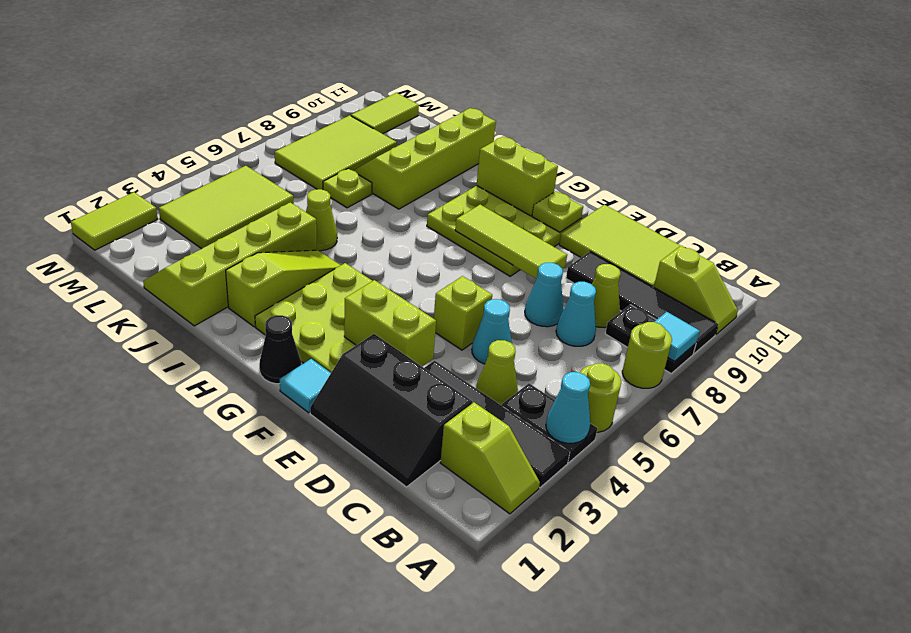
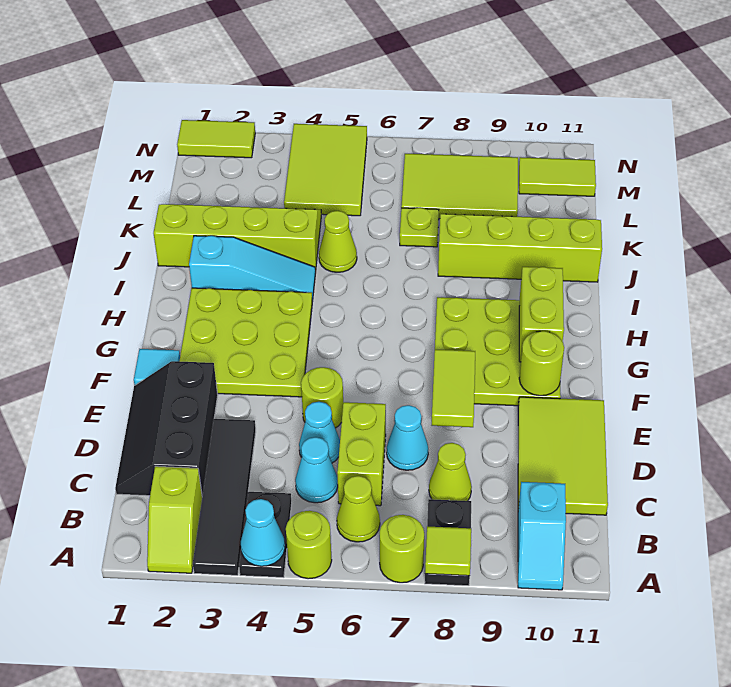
cyan tile A8 level 2 -> lime tile A8 level 2
black tile A9:D9 level 1 -> none
lime slope A10:B10 level 1 top B -> cyan slope A10:B10 level 1 top B
lime cone C4 level 1 -> lime cone B6 level 1
cyan cone C7 level 1 -> cyan cone C5 level 1
lime brick E3:F3 level 2 -> lime brick C6:D6 level 1
lime brick E5 level 1 -> lime round brick E5 level 1
lime tile E8:G8 level 2 -> lime tile E8:F8 level 2
lime plate F10 level 2 -> lime round brick F10 level 2
black cone G1 level 1 -> none
lime slope I2:I4 level 1 top 2 -> cyan slope I2:I4 level 1 top 2
lime tile L3:M5 level 1 -> lime tile L4:N5 level 1

